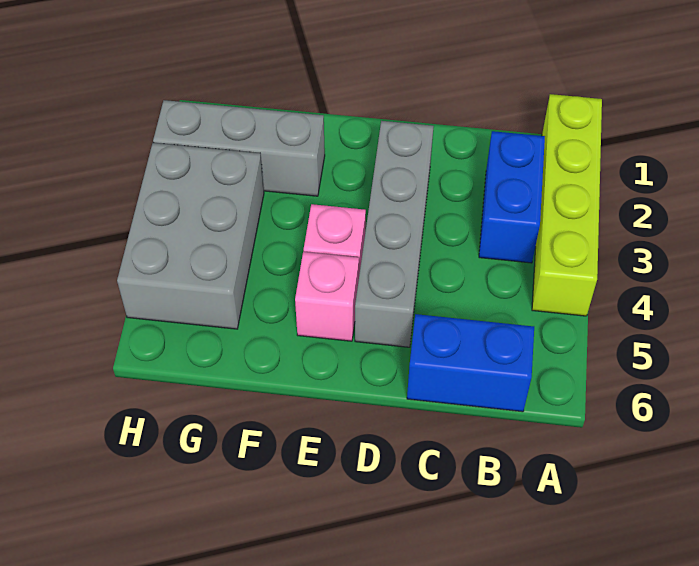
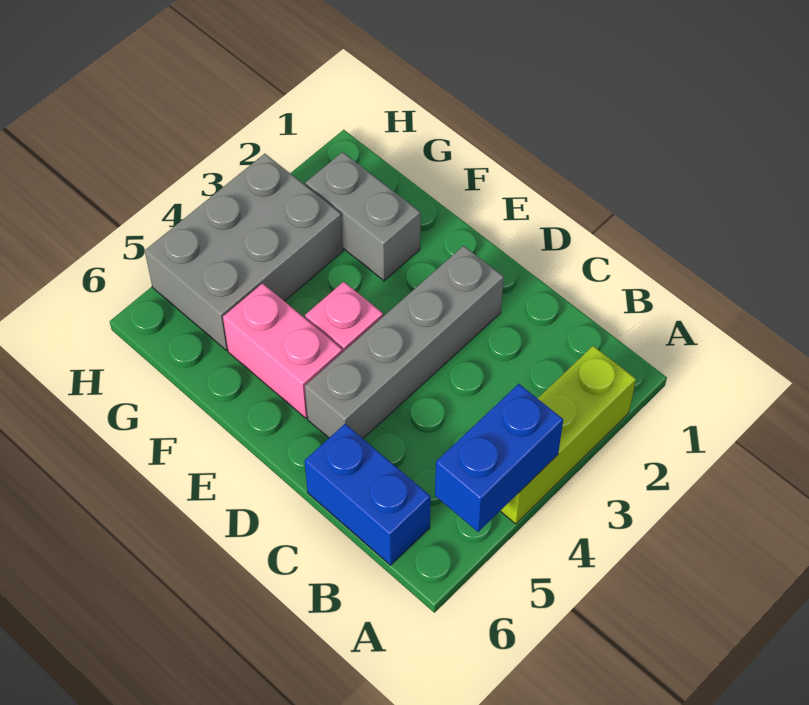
lime brick A1:A4 level 1 -> lime brick A2:A4 level 1
blue brick B2:B3 level 1 -> blue brick A4:A5 level 2
pink brick E5 level 1 -> pink brick E5:F5 level 1
grey brick F2:H2 level 1 -> grey brick F2:G2 level 1

